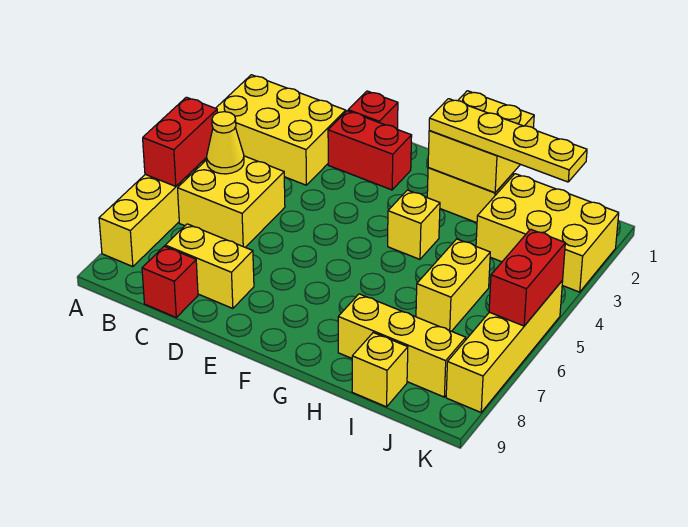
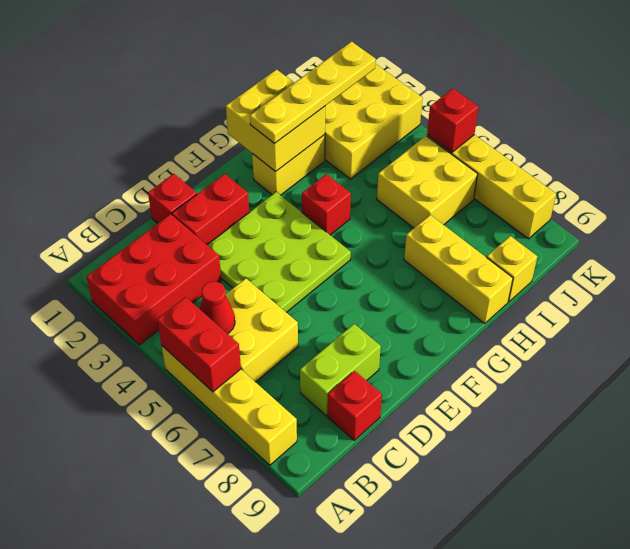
yellow brick A2:C3 level 1 -> red brick A2:C3 level 1
yellow cone B5 level 2 -> red cone B5 level 2
yellow brick C8:D8 level 1 -> lime brick C8:D8 level 1
none -> lime plate D3:F5 level 1
yellow brick G4 level 1 -> red brick G4 level 1
yellow brick H8:J8 level 1 -> yellow brick H7:H9 level 1
yellow brick I5:I6 level 1 -> yellow brick I5:J6 level 1
red brick K5:K6 level 2 -> red brick K5 level 2

